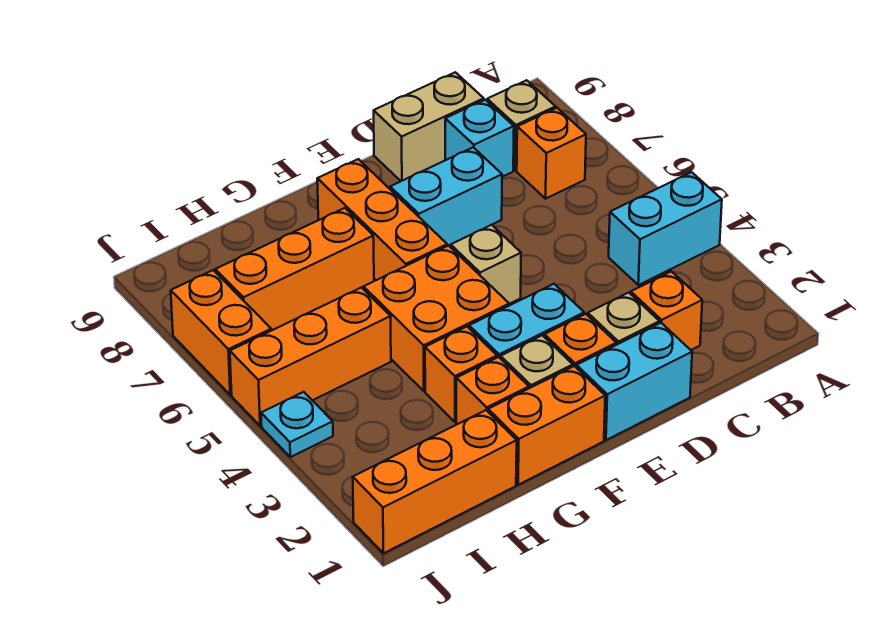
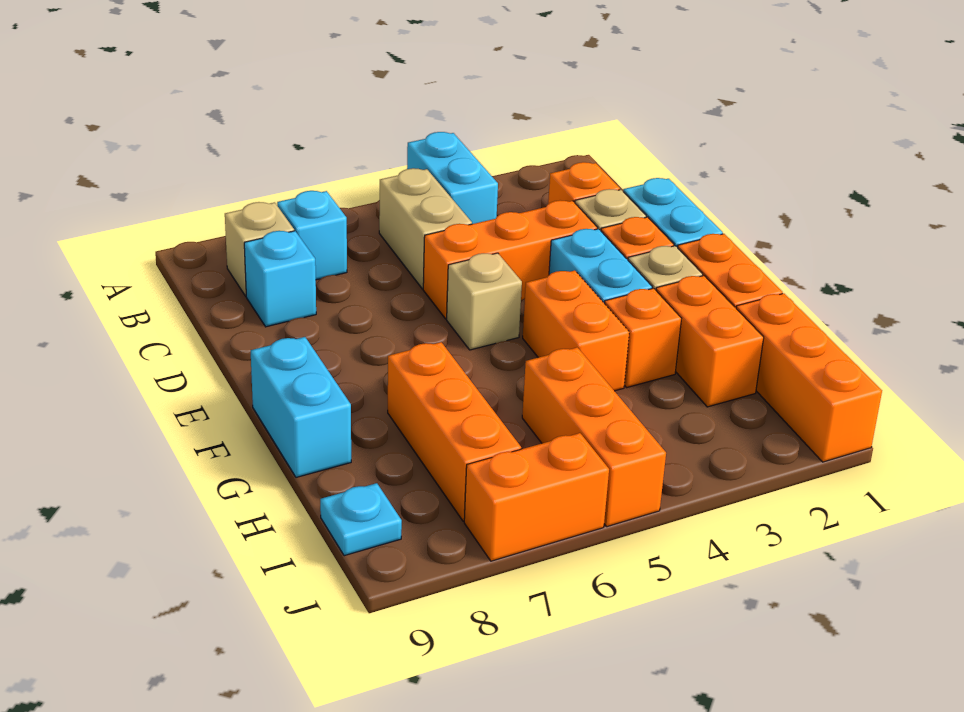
orange brick B7 level 1 -> cyan brick B7 level 1
tan brick C9:D9 level 1 -> tan brick B5:C5 level 1
cyan brick D7:E7 level 1 -> cyan brick F9:G9 level 1
orange brick F4:G5 level 1 -> orange brick F4:G4 level 1
orange brick F6:F8 level 1 -> orange brick D3:D5 level 1
orange brick G2 level 1 -> orange brick G2:H2 level 1
cyan plate J4 level 1 -> cyan plate I9 level 1

